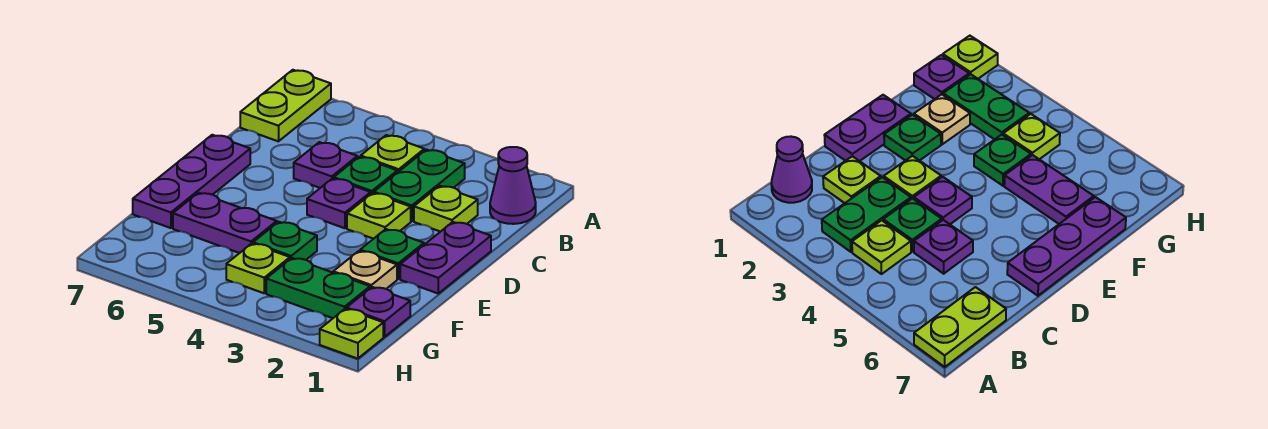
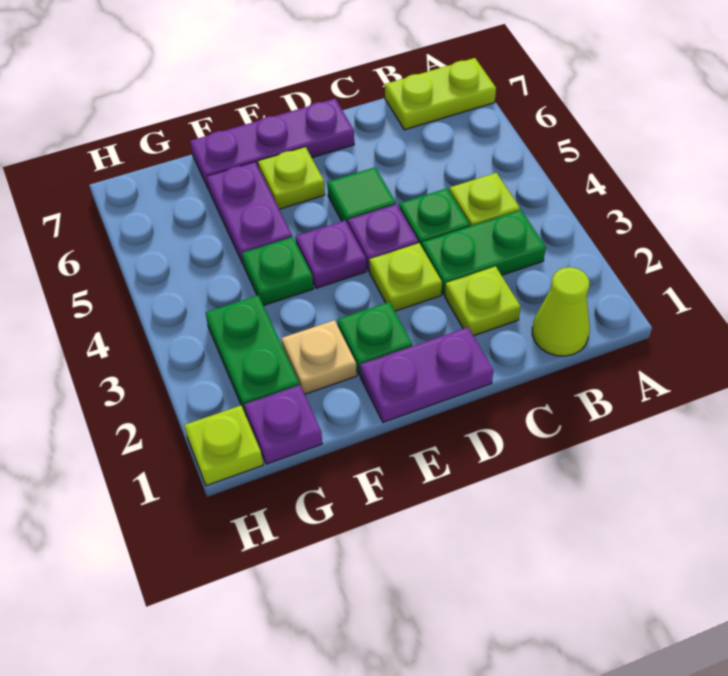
purple cone B1 level 1 -> lime cone B1 level 1
purple plate C5 level 1 -> purple plate E4 level 1
none -> green tile D5 level 1
lime plate G4 level 1 -> lime plate E6 level 1

